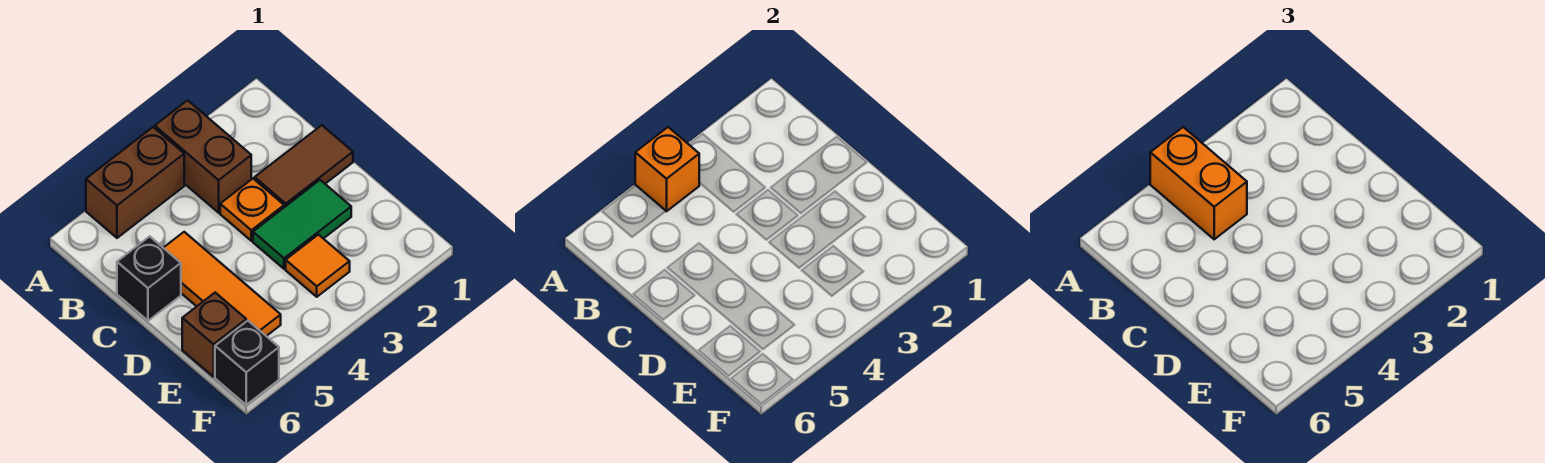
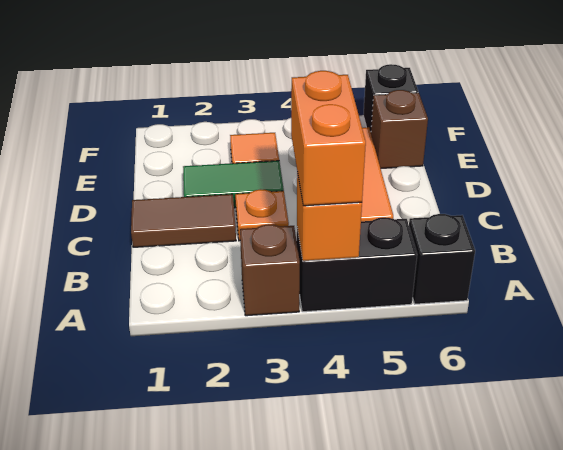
brown brick A3:B3 level 1 -> brown brick A3 level 1
brown brick A4:A5 level 1 -> black brick A4:A5 level 1
black brick C6 level 1 -> black brick A6 level 1

